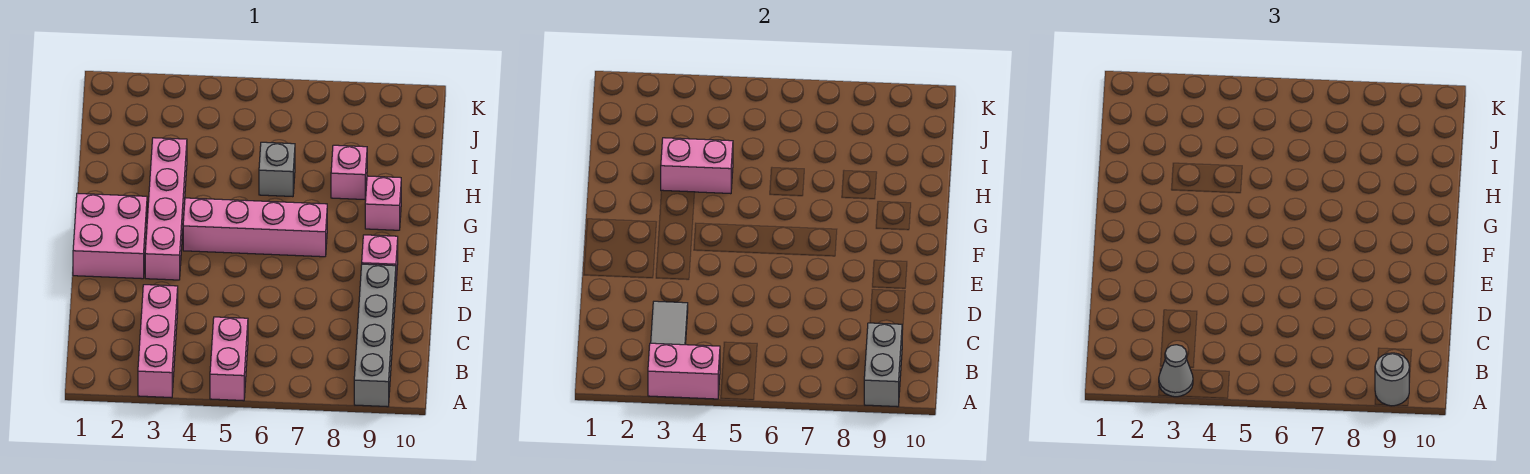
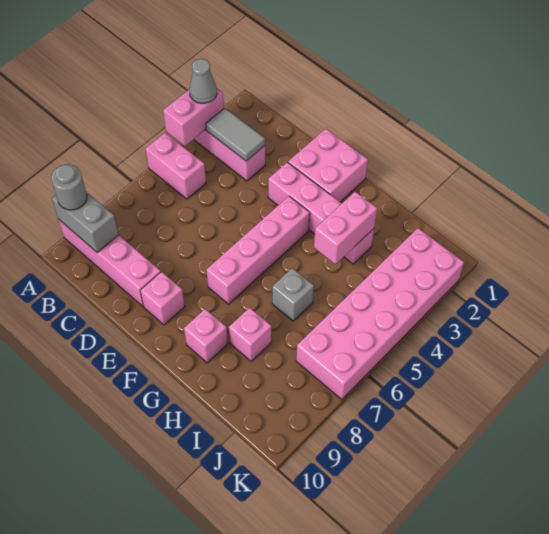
grey brick A9:D9 level 1 -> pink brick A9:D9 level 1
none -> pink brick J2:K7 level 1

